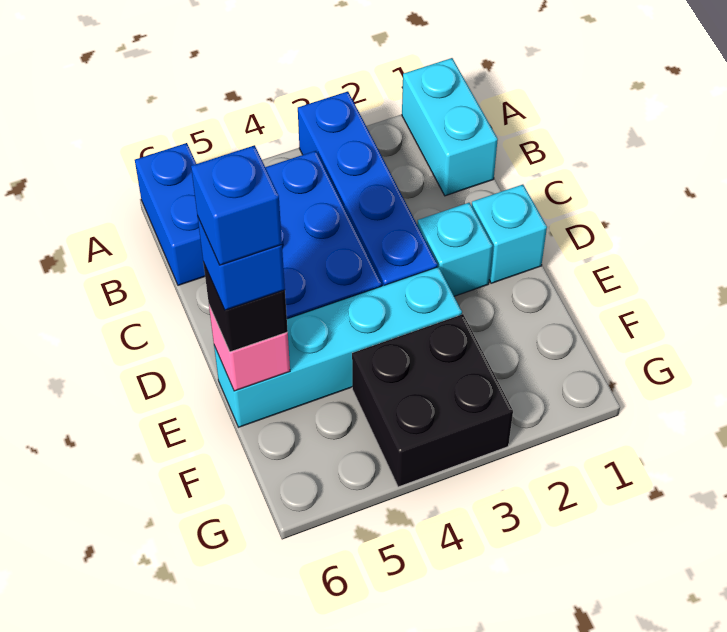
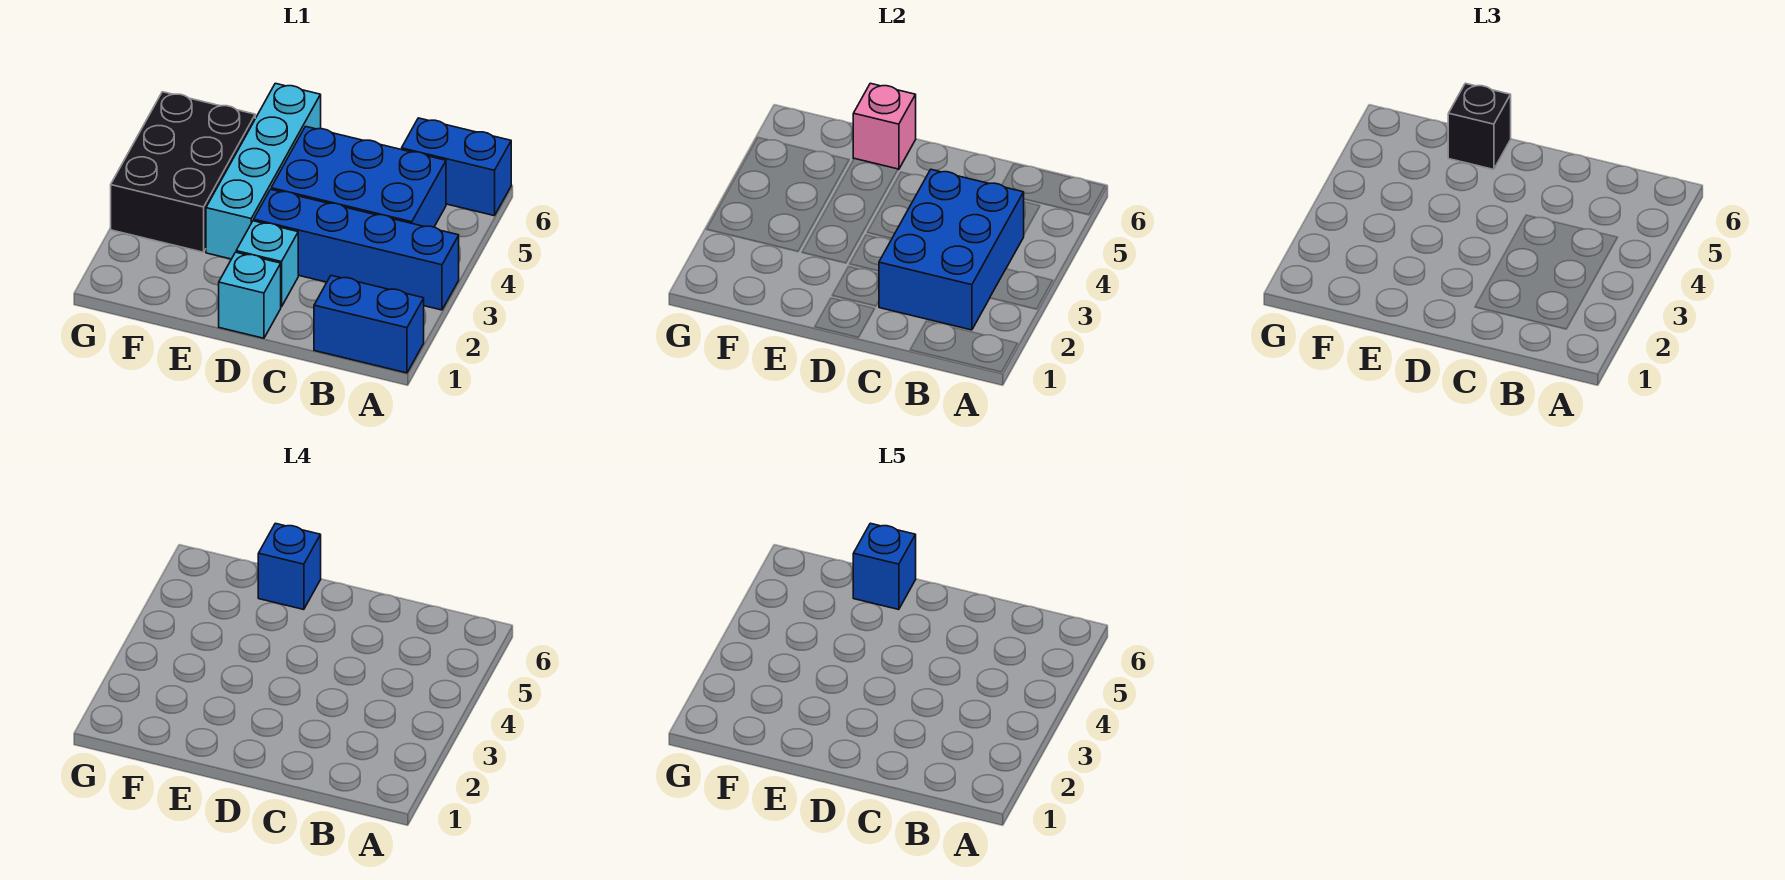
cyan brick A1:B1 level 1 -> blue brick A1:B1 level 1
none -> blue brick B2:C4 level 2
black brick F3:G4 level 1 -> black brick F3:G5 level 1

